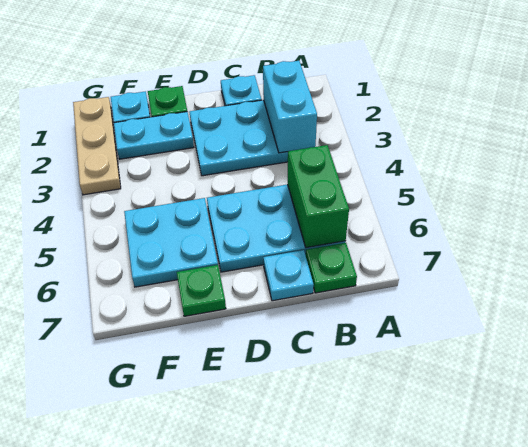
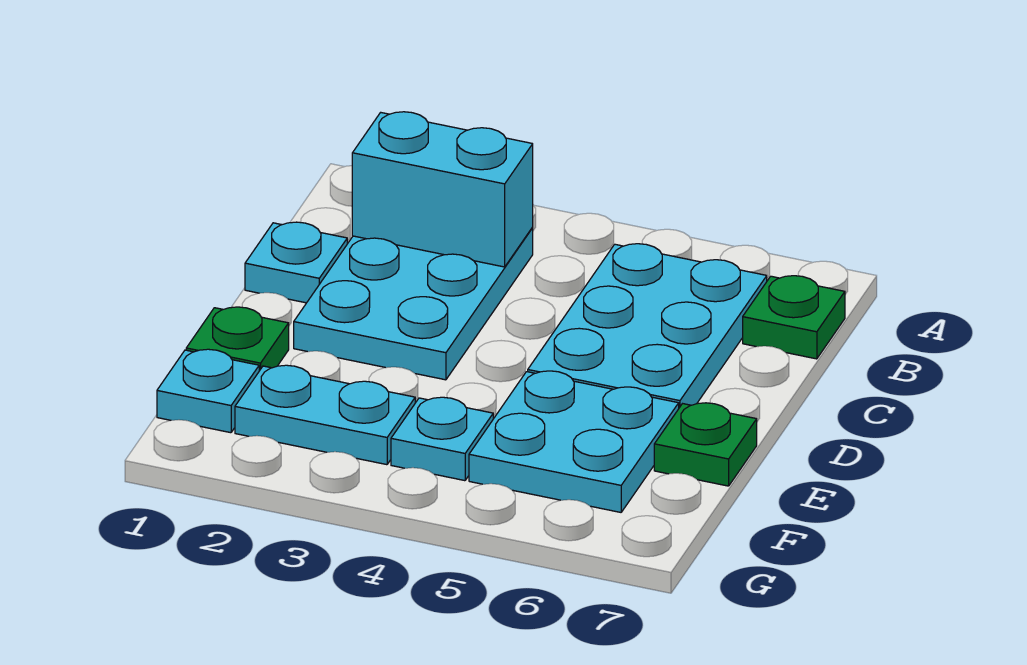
green brick B5:B6 level 2 -> none
cyan plate C7 level 1 -> cyan plate F4 level 1
cyan plate E2:F2 level 1 -> cyan plate F2:F3 level 1
tan plate G1:G3 level 1 -> none

